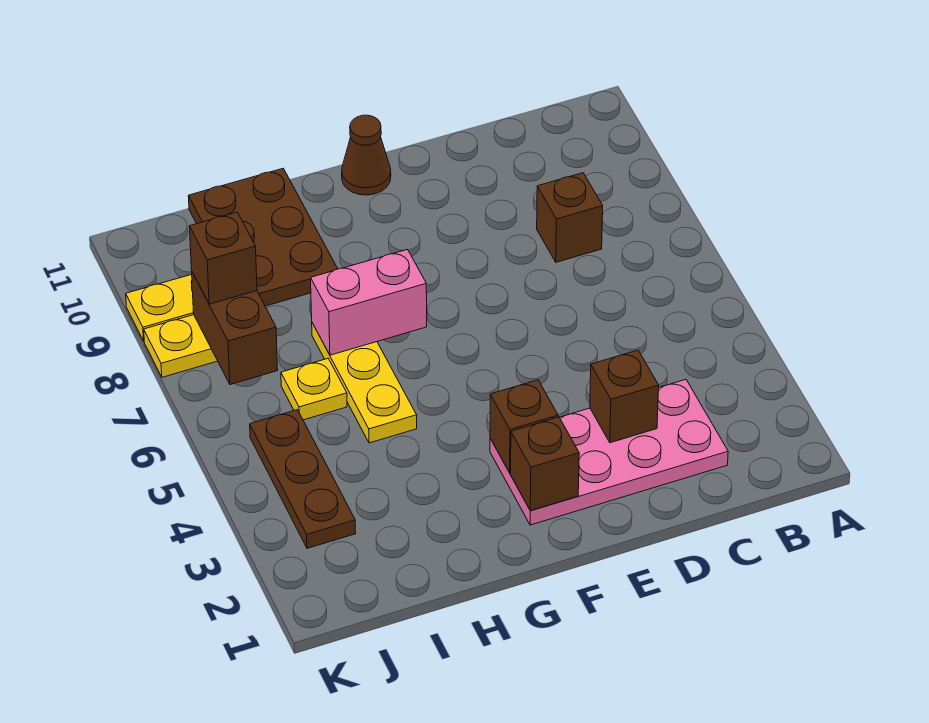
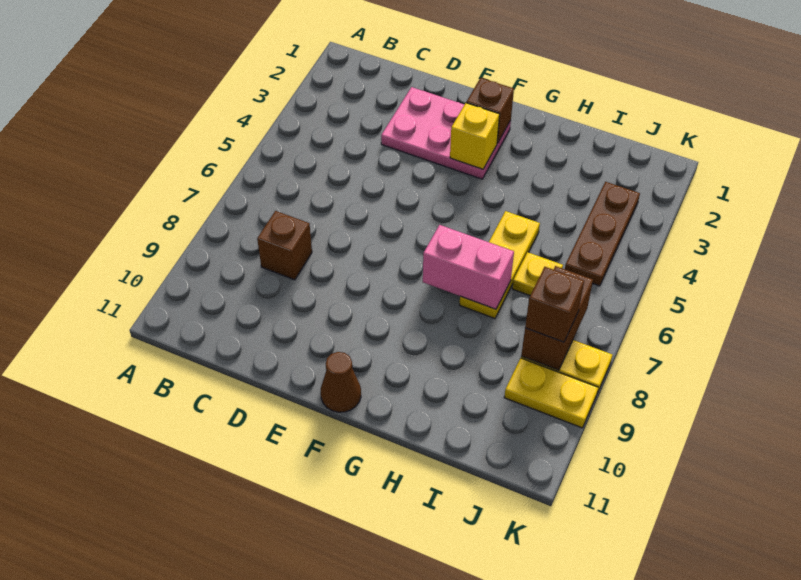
pink plate C2:F3 level 1 -> pink plate D2:F3 level 1
brown brick D3 level 2 -> none
brown brick F3 level 2 -> yellow brick F3 level 2
brown plate H9:I11 level 1 -> none

